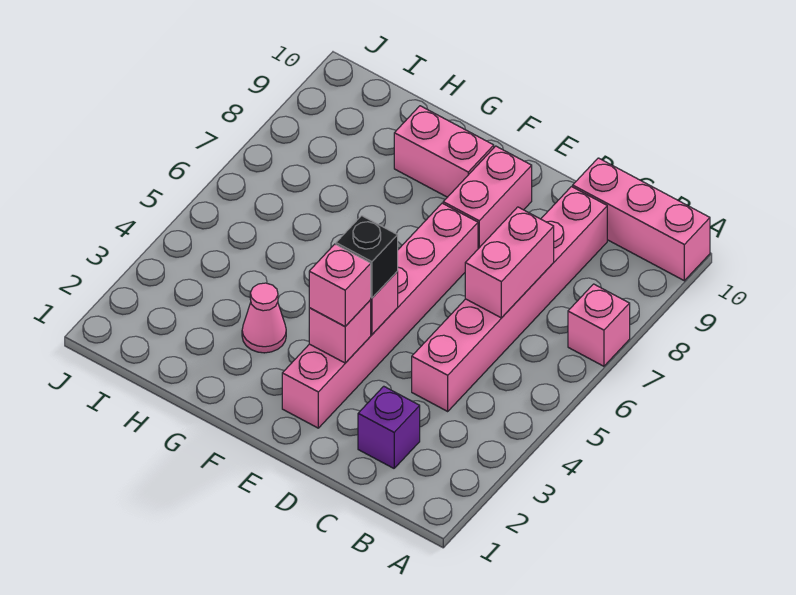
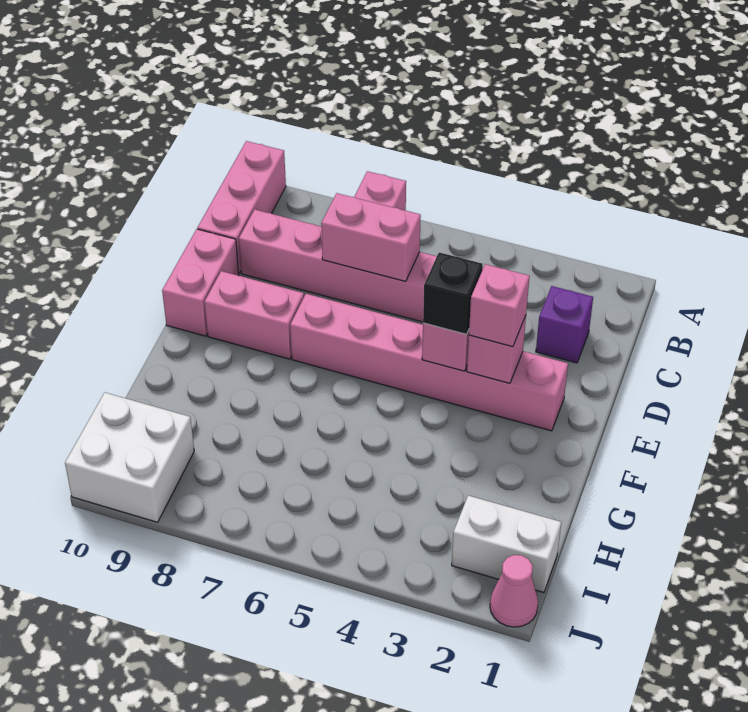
pink brick F9:G9 level 1 -> pink brick D10:E10 level 1
pink cone G3 level 1 -> pink cone J1 level 1
none -> white brick I1:I2 level 1
none -> white brick I9:J10 level 1

